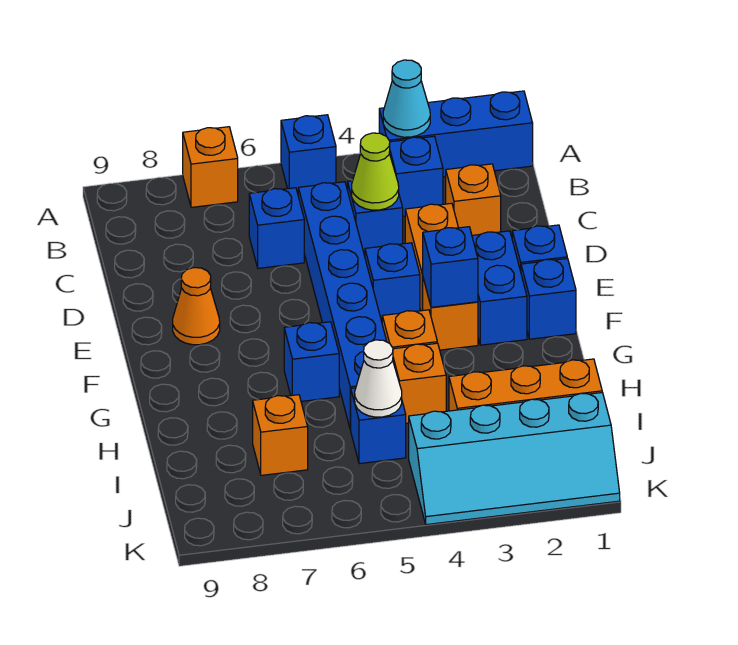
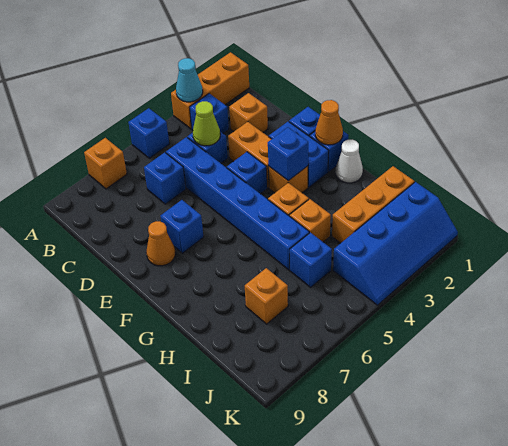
blue brick A1:A3 level 1 -> orange brick A1:A3 level 1
none -> orange cone F1 level 2
blue brick G6 level 1 -> blue brick E7 level 1
white cone I5 level 2 -> white cone G1 level 1
cyan slope J1:K4 level 1 top J -> blue slope J1:K4 level 1 top J

